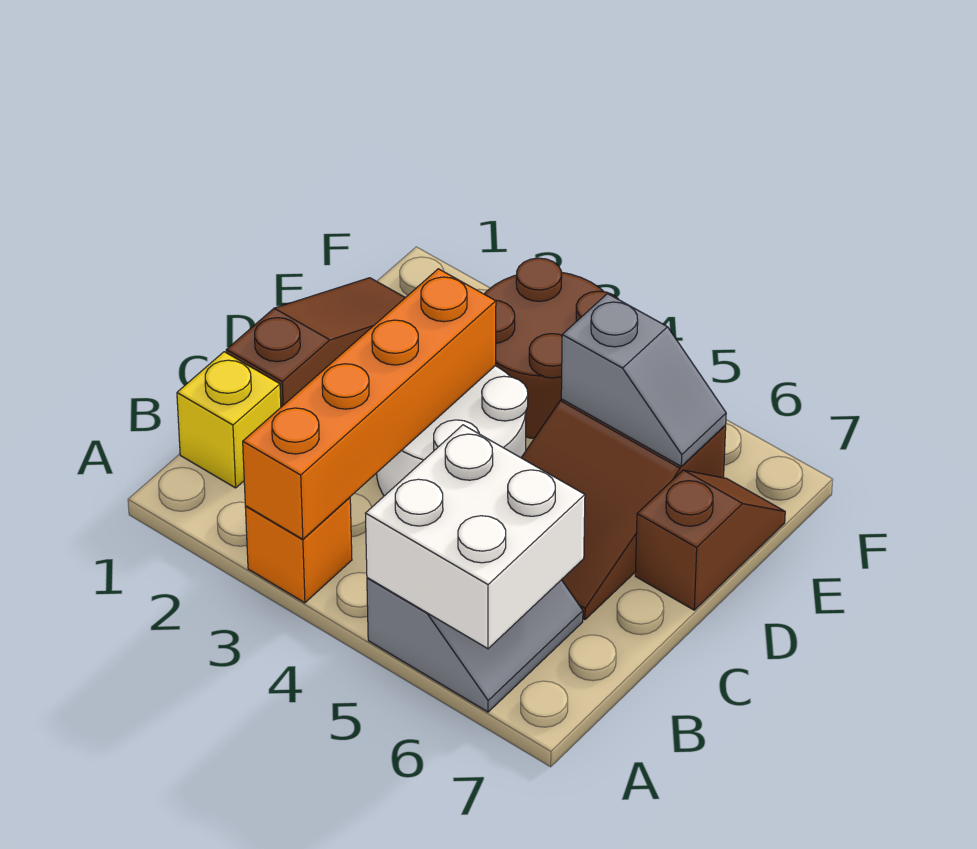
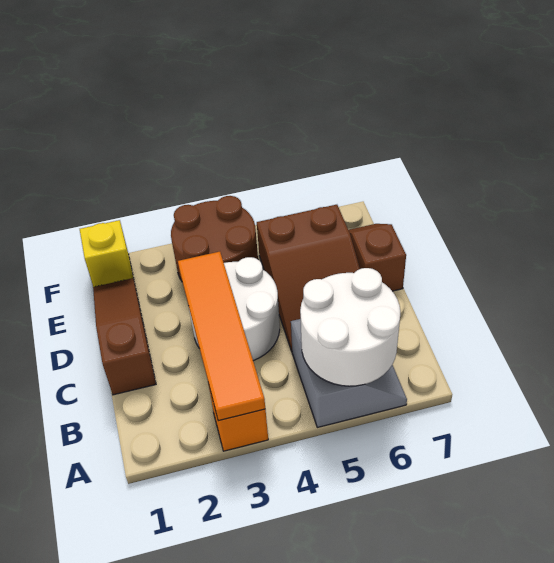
orange brick A3:D3 level 2 -> orange tile A3:D3 level 2
white brick A5:B6 level 2 -> white round brick A5:B6 level 2
yellow brick B1 level 1 -> yellow brick F1 level 1
grey slope E5:E6 level 2 top 5 -> none

